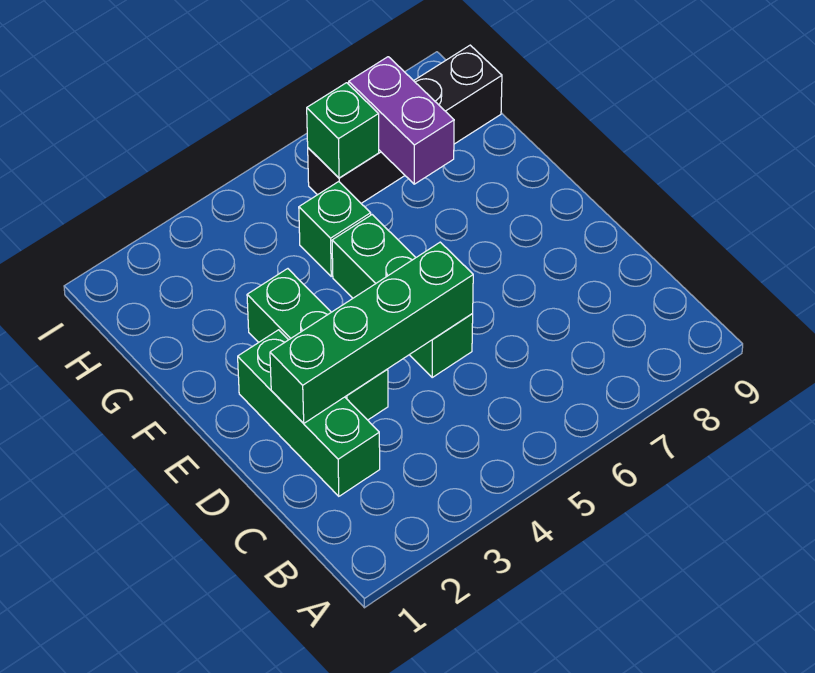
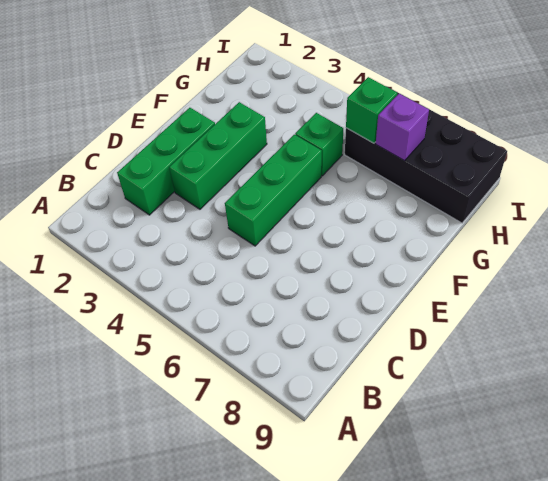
green brick D2:D5 level 2 -> none
purple brick G7:H7 level 2 -> purple brick H7 level 2
black brick H6:H9 level 1 -> black brick H6:I9 level 1

